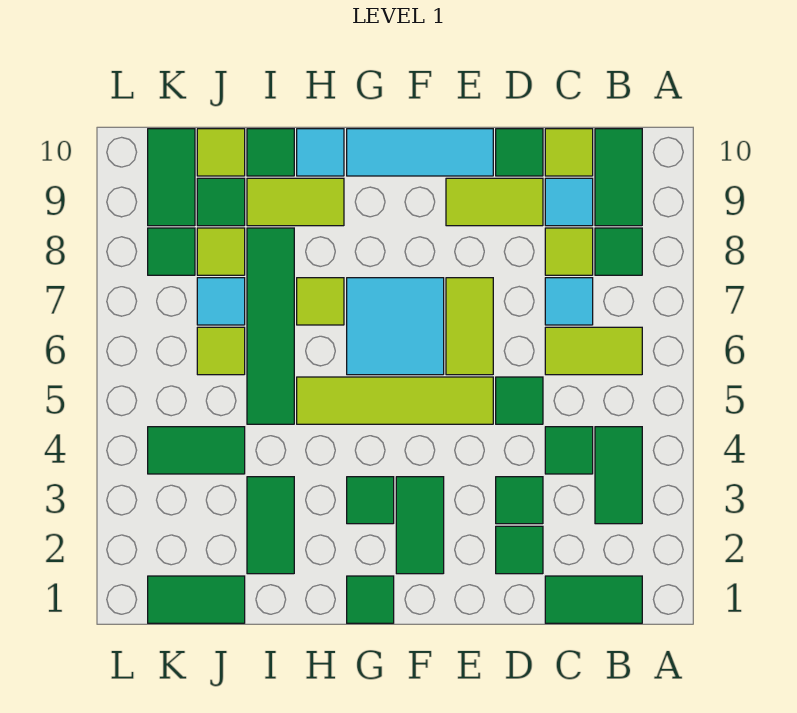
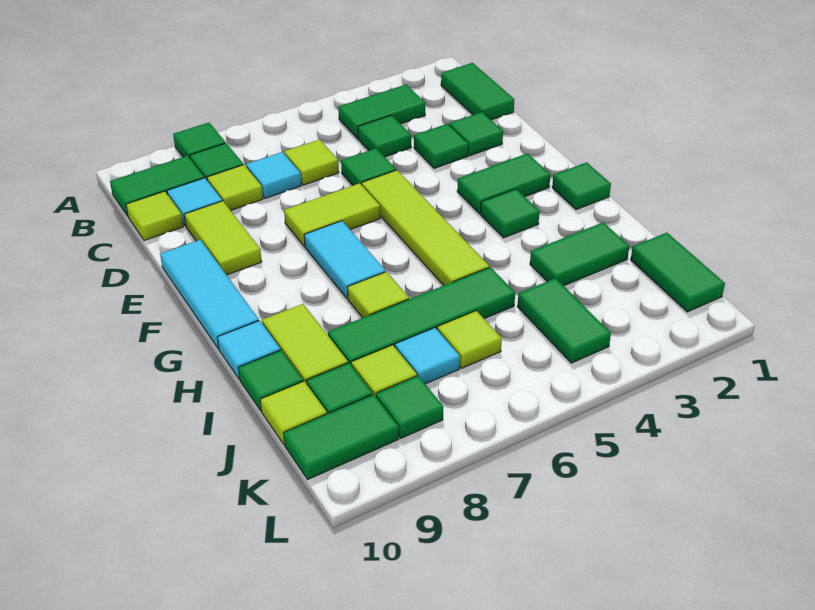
lime tile B6:C6 level 1 -> lime tile C6 level 1
green tile D10 level 1 -> green tile A8 level 1
cyan tile F6:G7 level 1 -> cyan tile F7:G7 level 1

